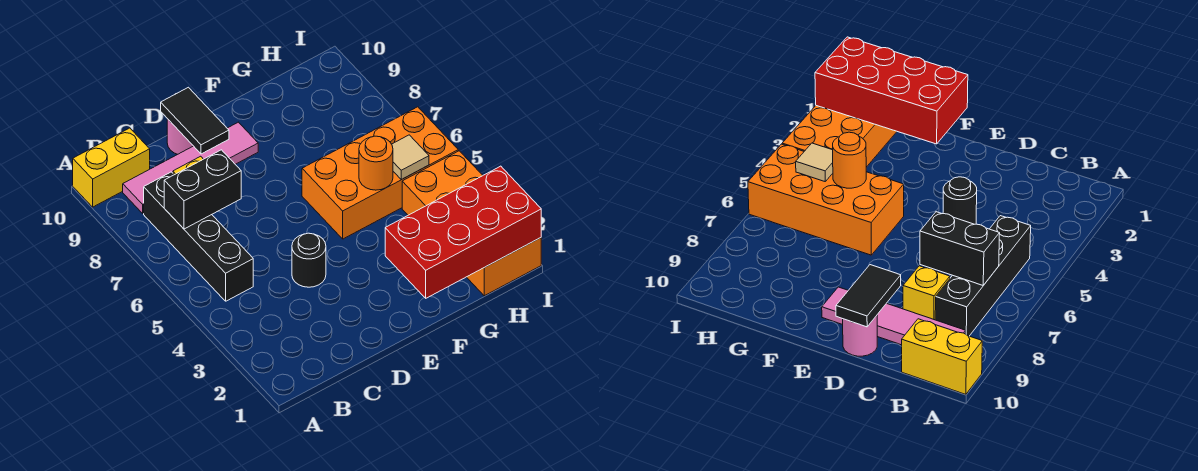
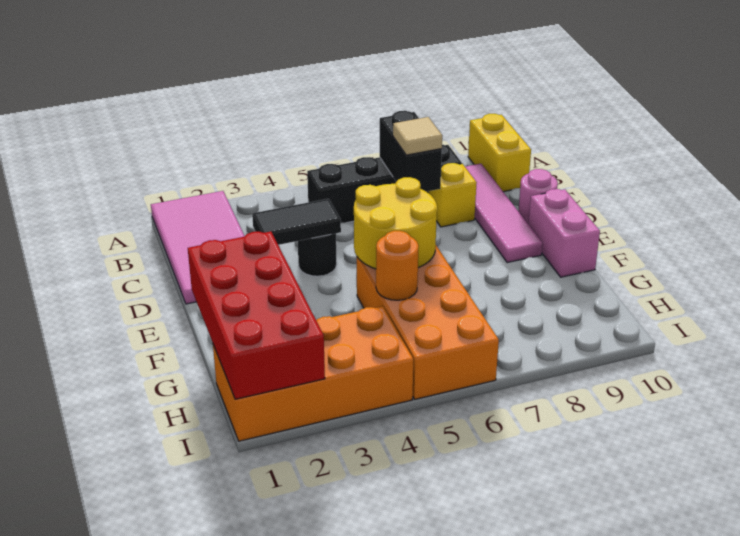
none -> pink tile A1:D2 level 1
black tile D9:D10 level 2 -> black tile D3:D4 level 2
none -> yellow round brick E5:F6 level 2
none -> pink brick E10:F10 level 1
tan tile H5 level 2 -> tan tile C7 level 3

